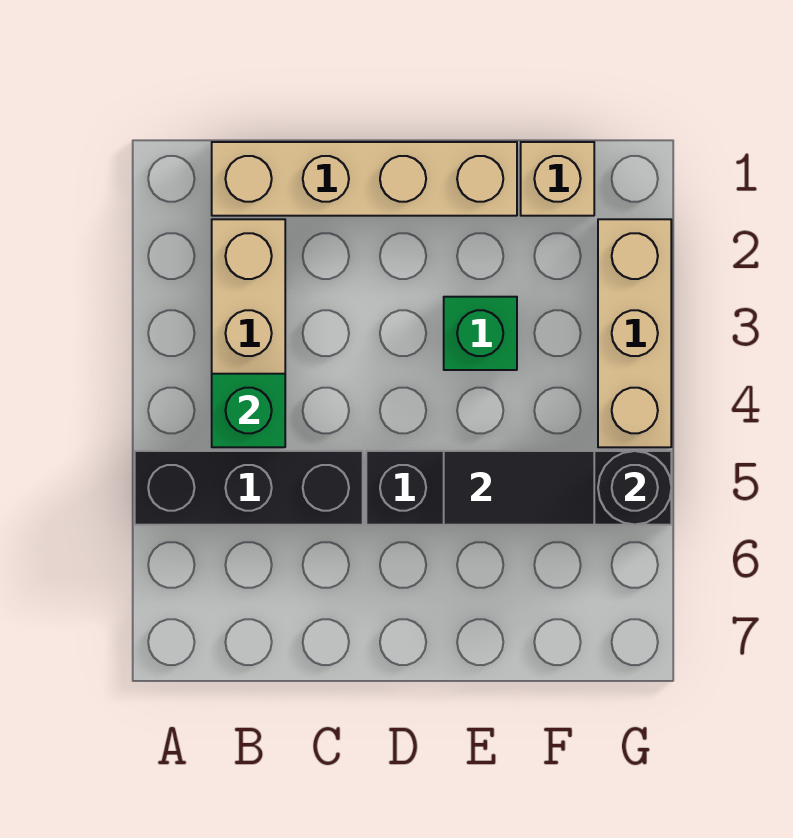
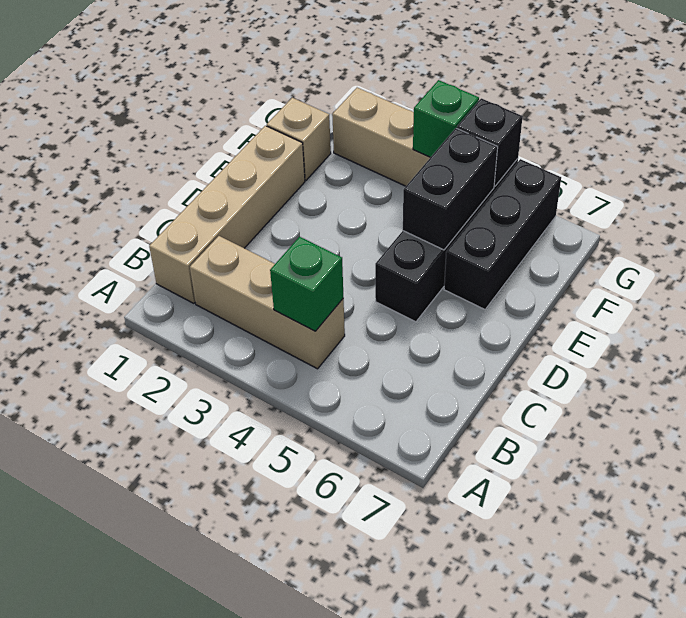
black brick A5:C5 level 1 -> black brick E6:G6 level 1
green brick E3 level 1 -> green brick G4 level 2
black tile E5:F5 level 2 -> black brick E5:F5 level 2
black round brick G5 level 2 -> black brick G5 level 2

